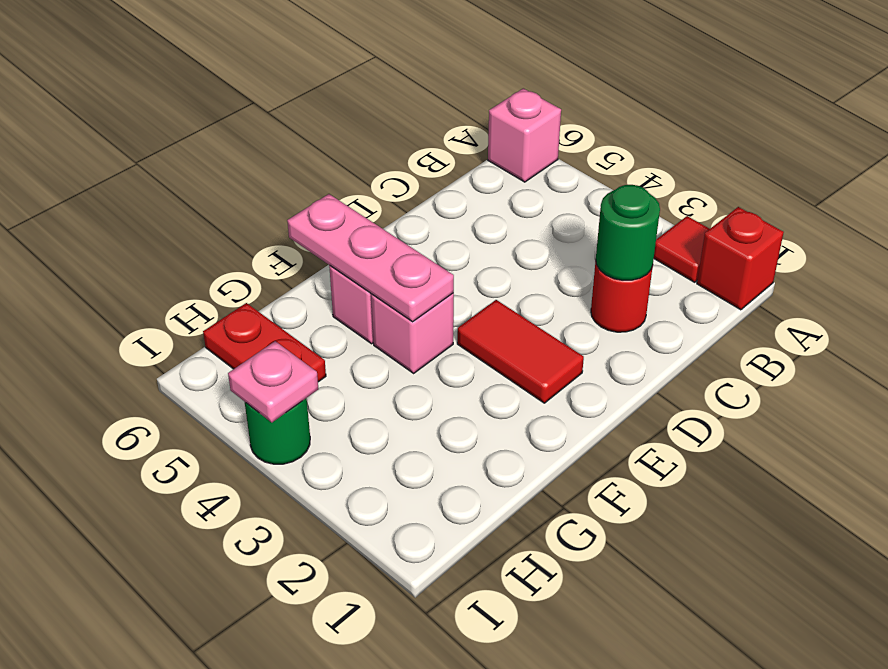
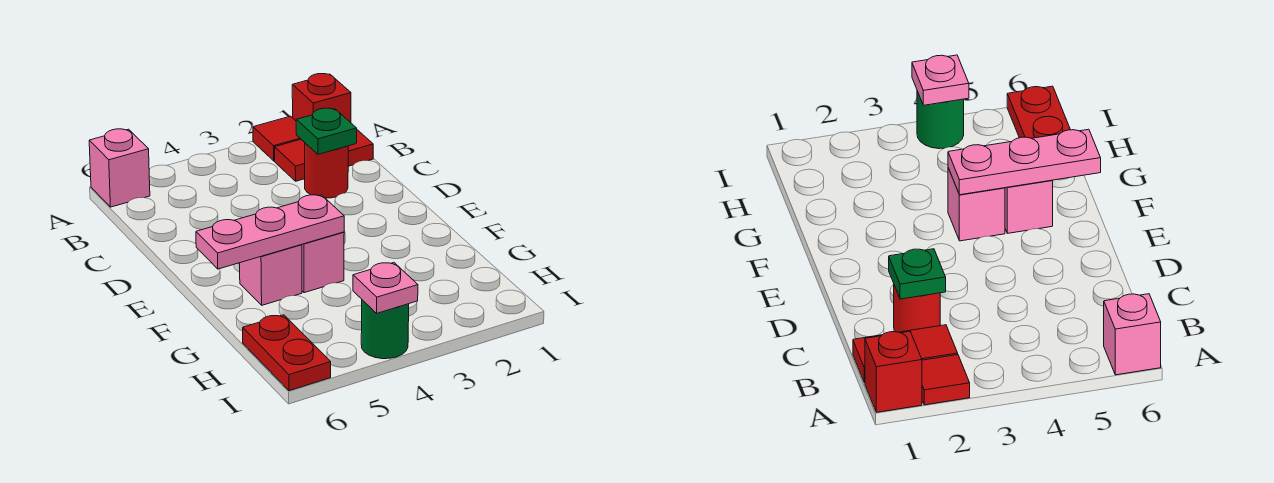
green round brick C2 level 2 -> green plate C2 level 2
red tile E2:E3 level 1 -> red tile B1:B2 level 1
red plate H5:H6 level 1 -> red plate H6:I6 level 1

